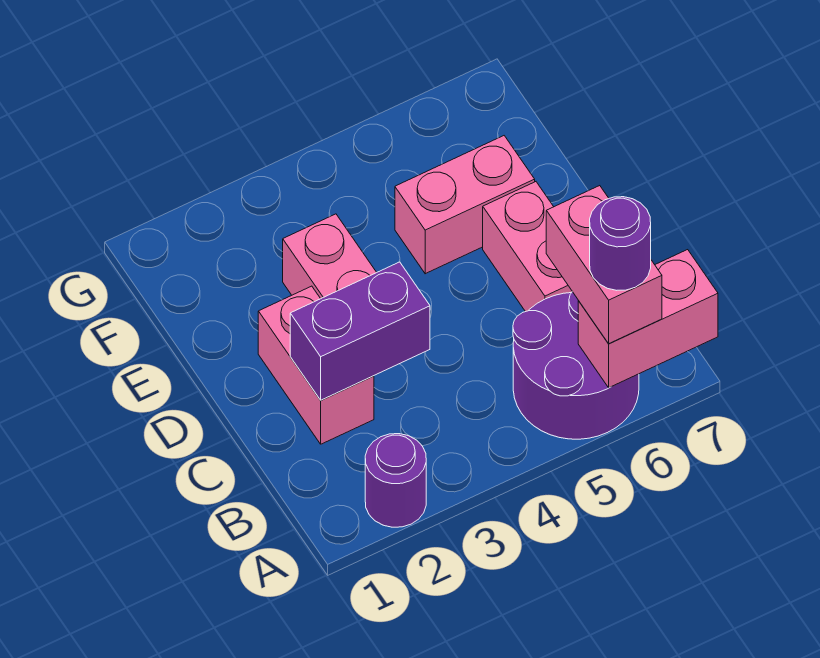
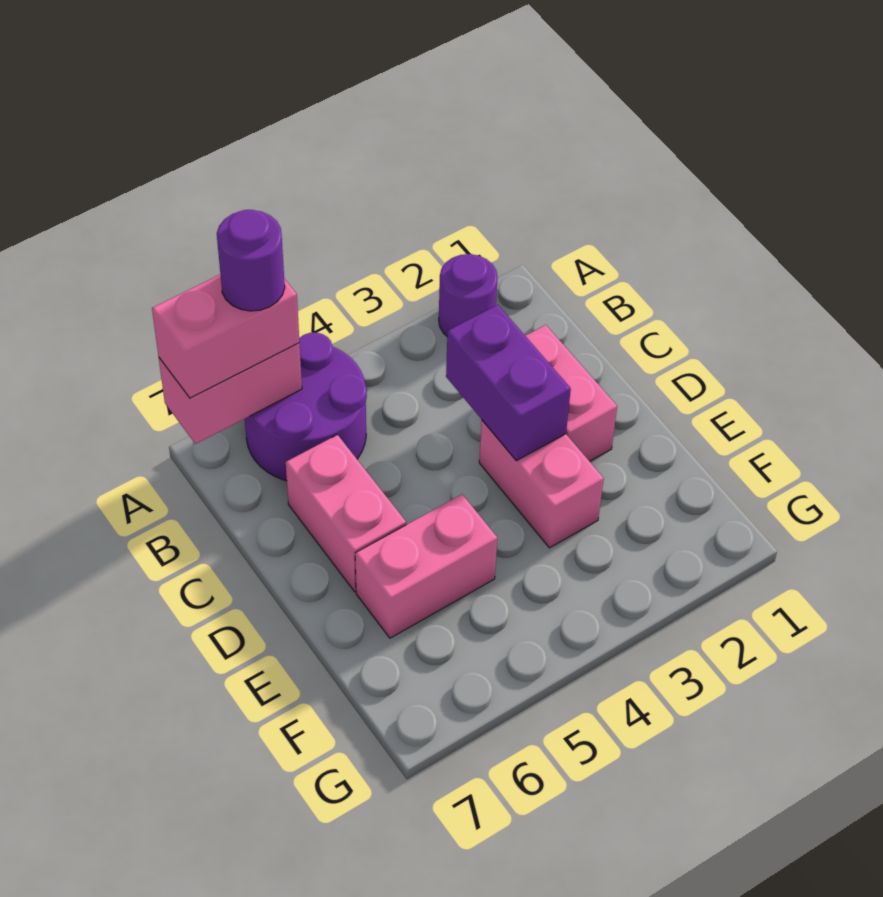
pink brick A6:B6 level 3 -> pink brick A6:A7 level 3
purple brick C2:C3 level 2 -> purple brick C3:D3 level 2

